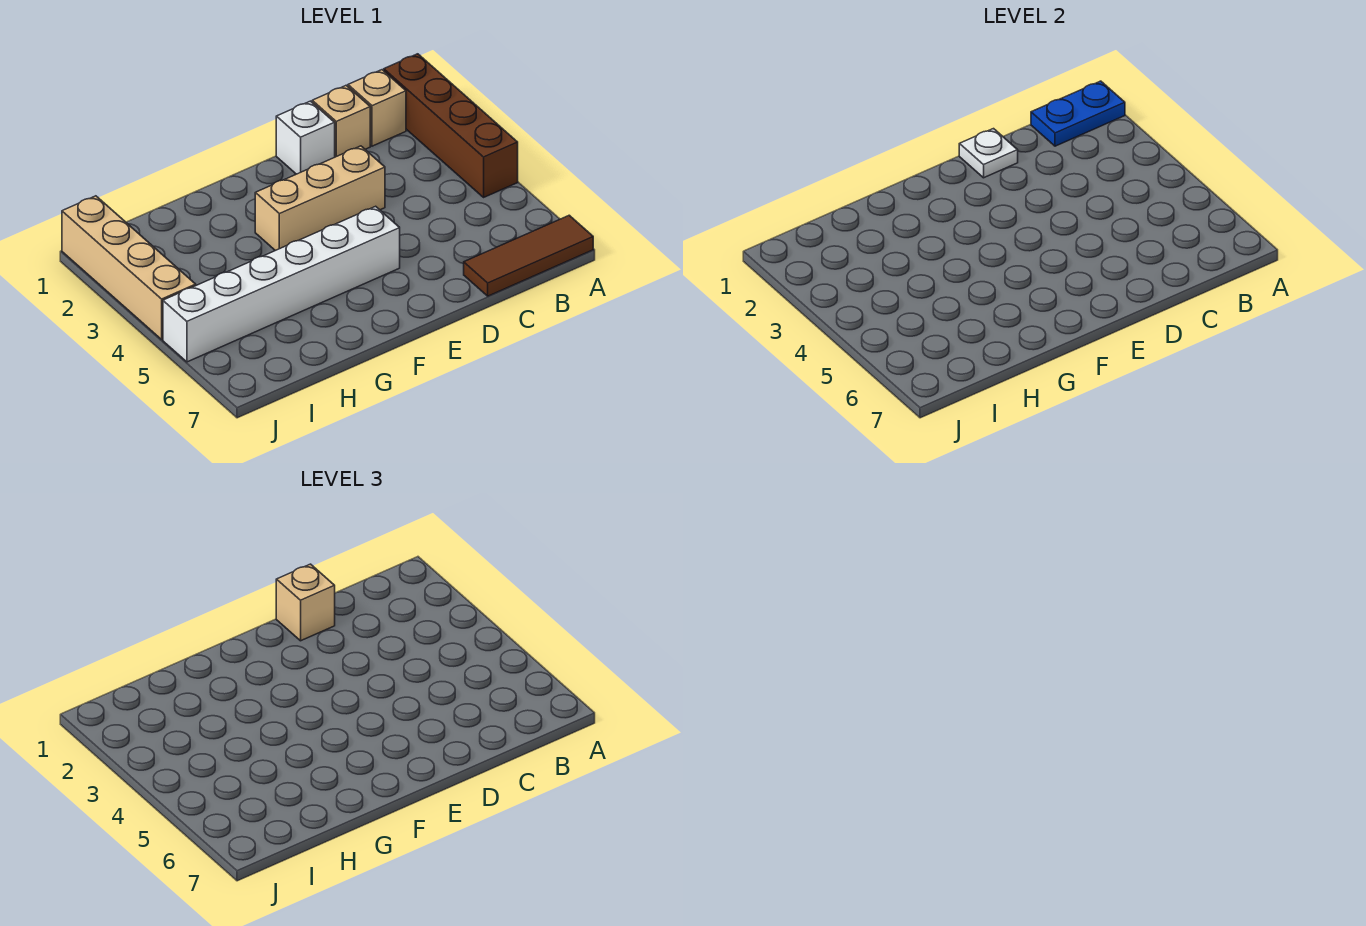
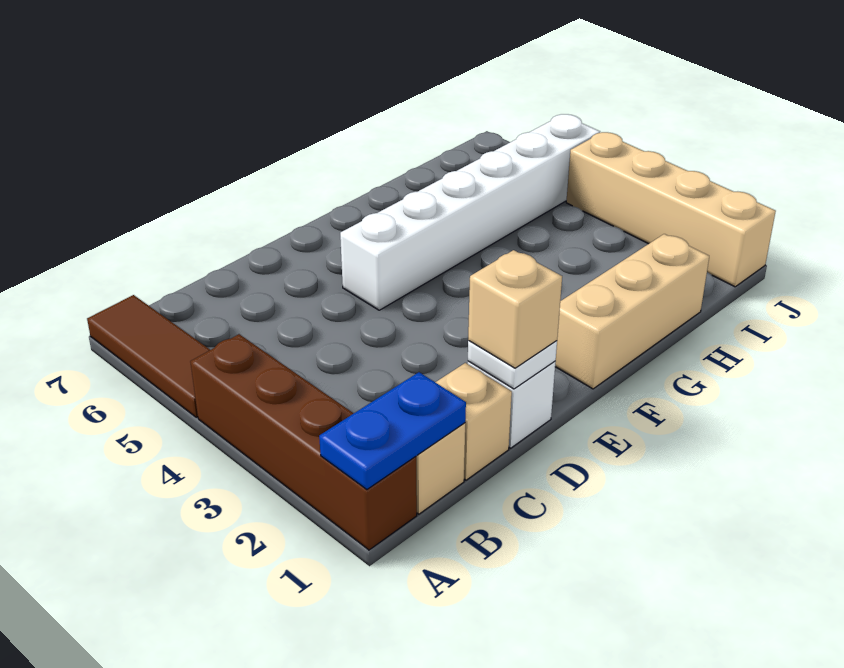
brown tile A7:C7 level 1 -> brown tile A5:A7 level 1
tan brick D3:F3 level 1 -> tan brick F1:H1 level 1

